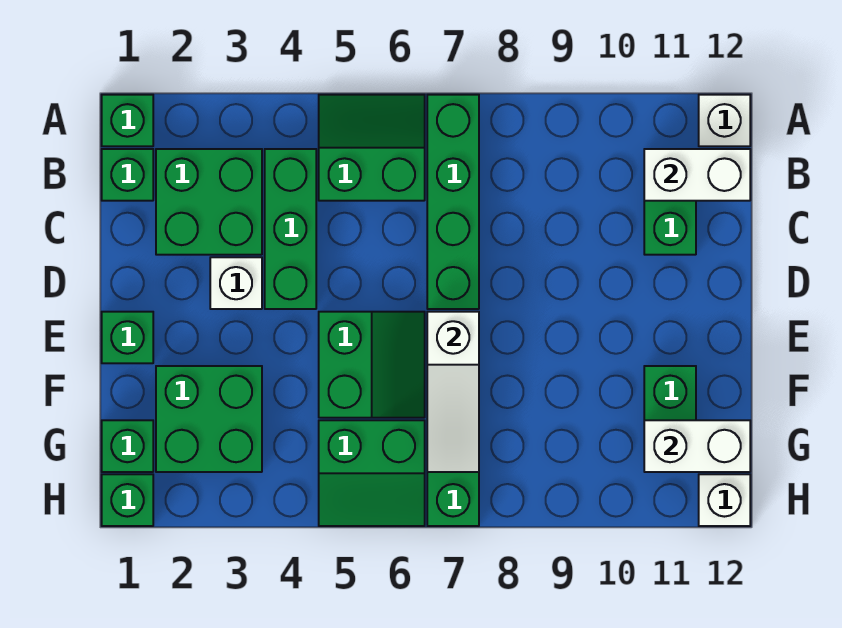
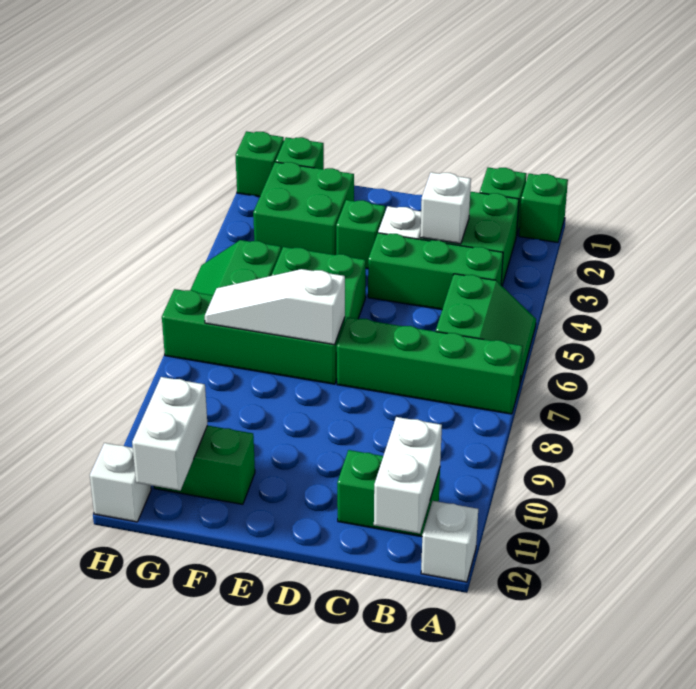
none -> white brick C3 level 2
green brick E1 level 1 -> green brick E3 level 1

